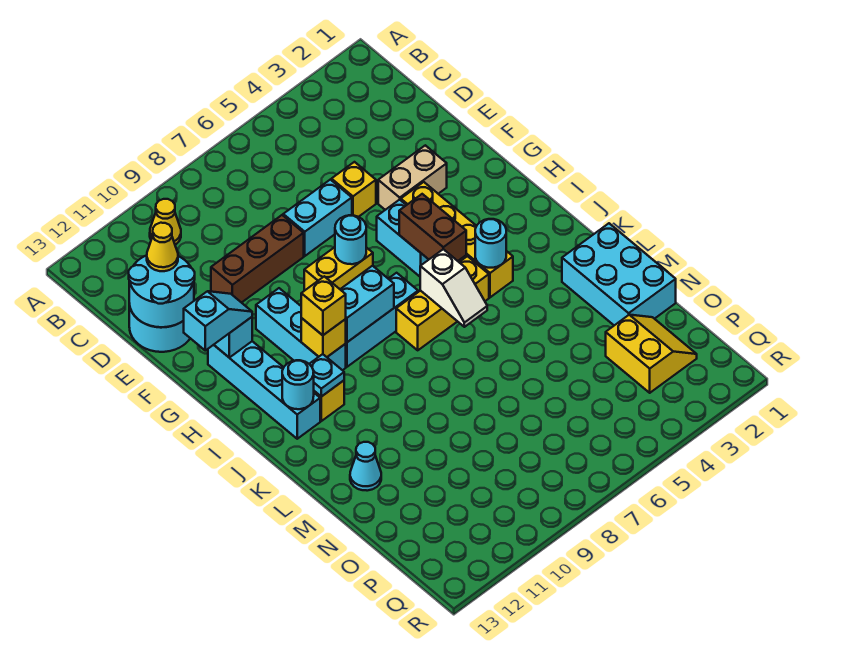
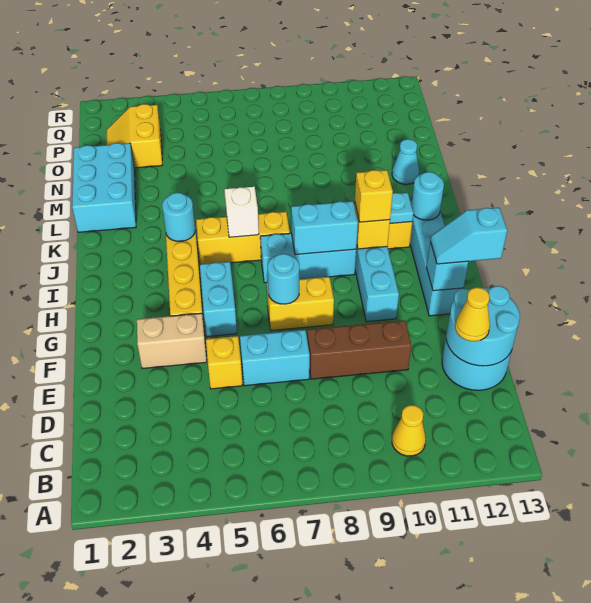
brown brick H5:I5 level 2 -> none

